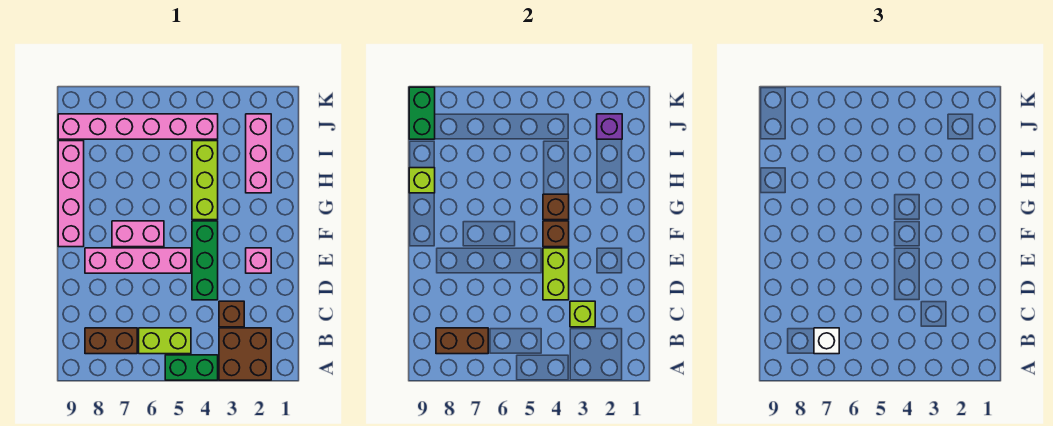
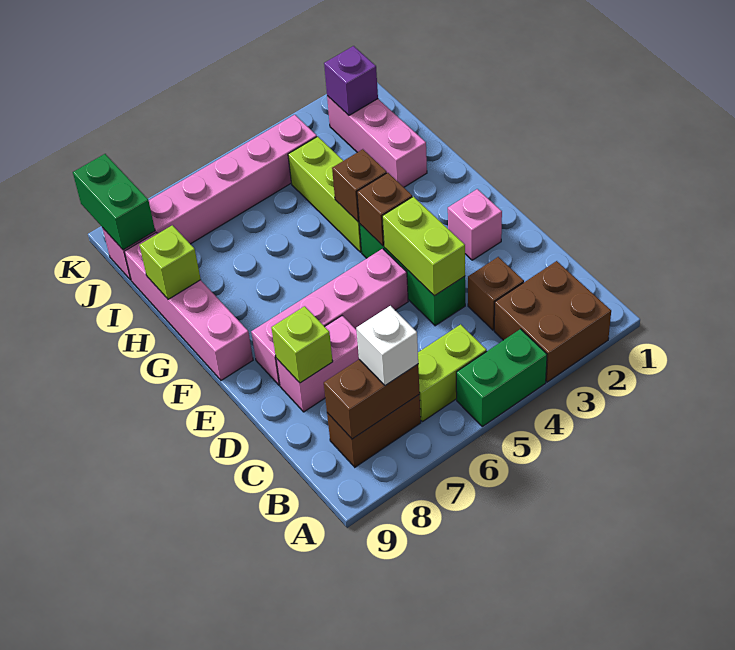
lime brick C3 level 2 -> lime brick D8 level 2
pink brick F6:F7 level 1 -> pink brick D7:D8 level 1

